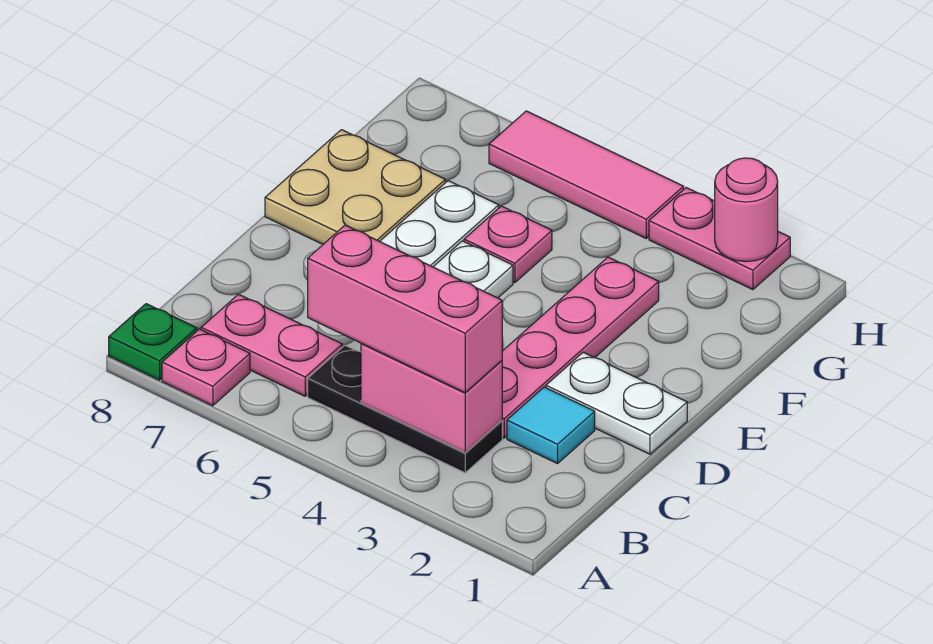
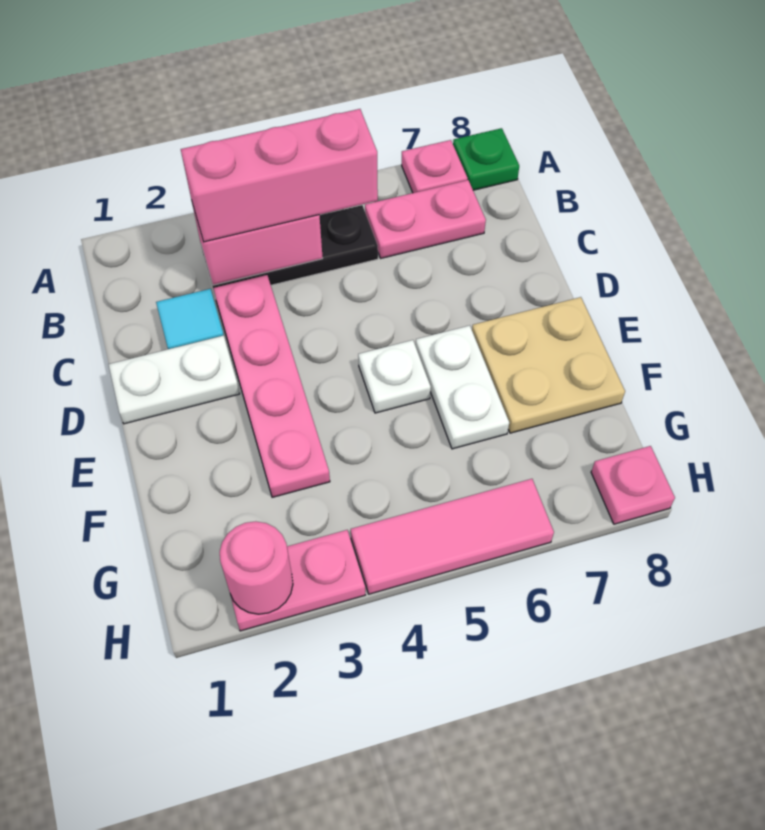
pink plate F5 level 1 -> pink plate H8 level 1

